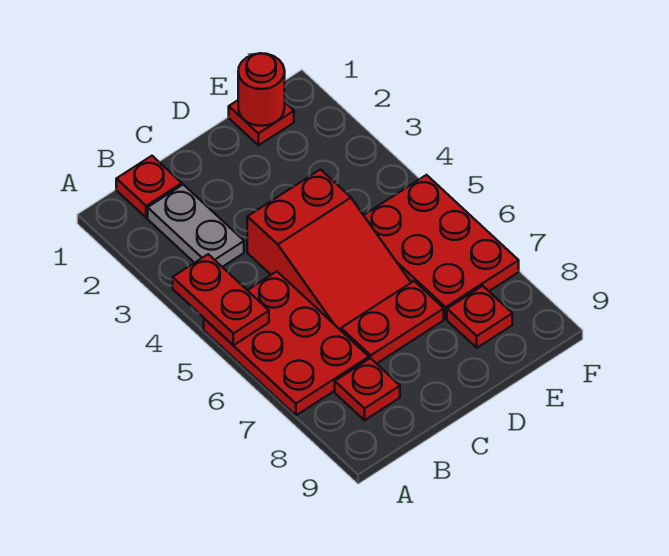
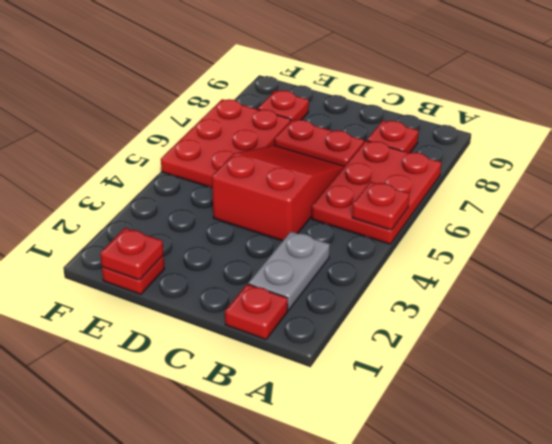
red plate A4:A5 level 2 -> red plate A5 level 2
red round brick E1 level 2 -> red plate E1 level 2

